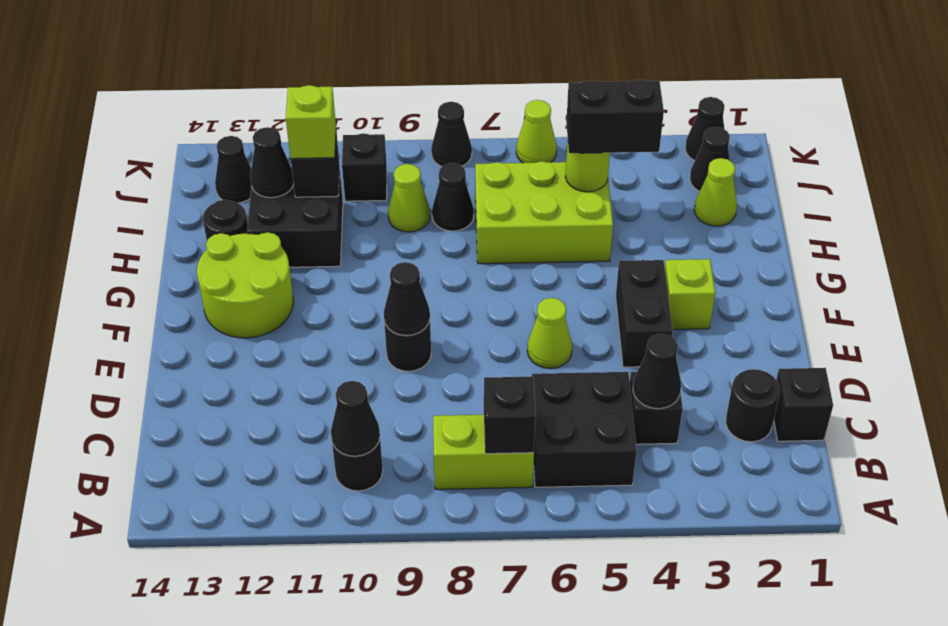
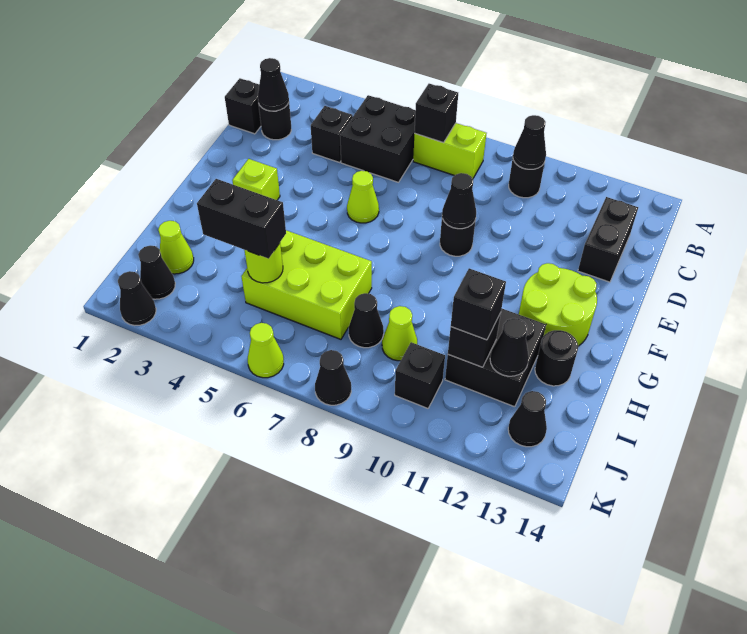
black cone C4 level 2 -> black cone C2 level 2
black brick E4:F4 level 1 -> black brick C13:D13 level 1
lime brick I11 level 3 -> black brick I11 level 3

